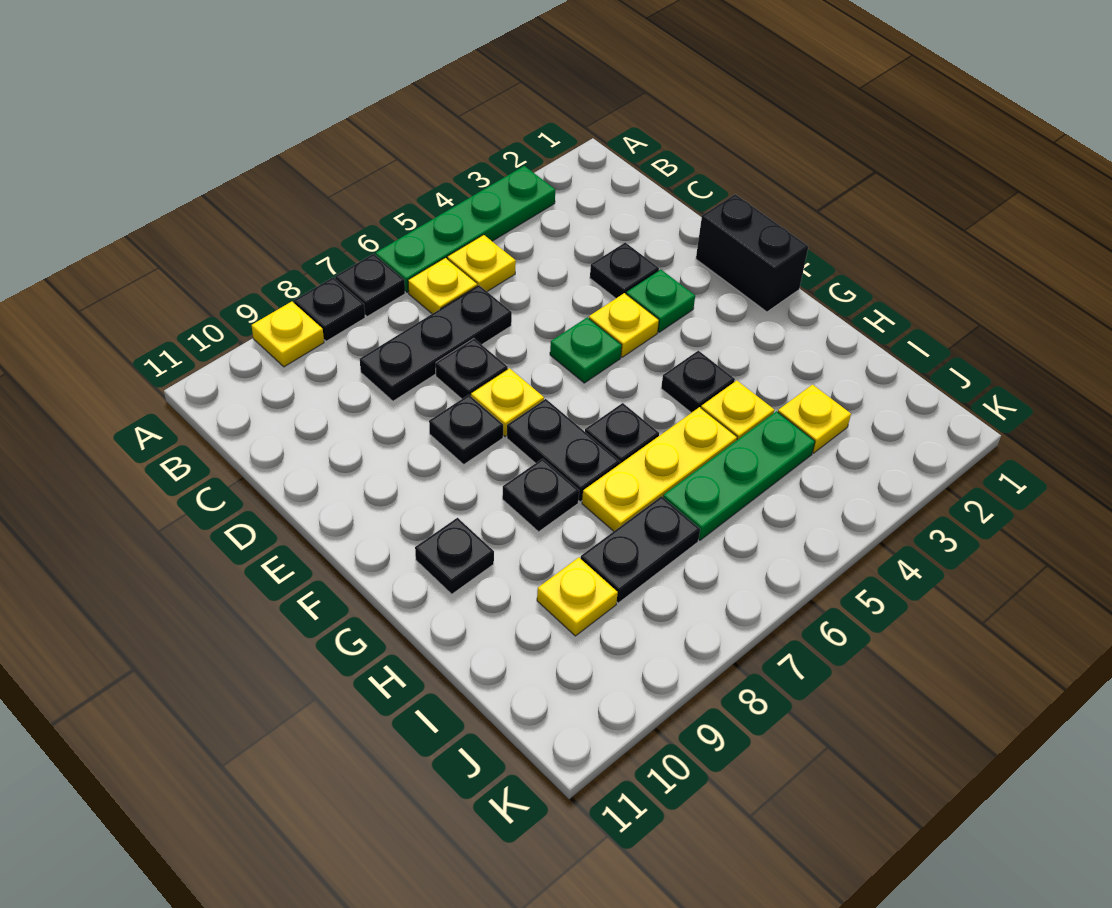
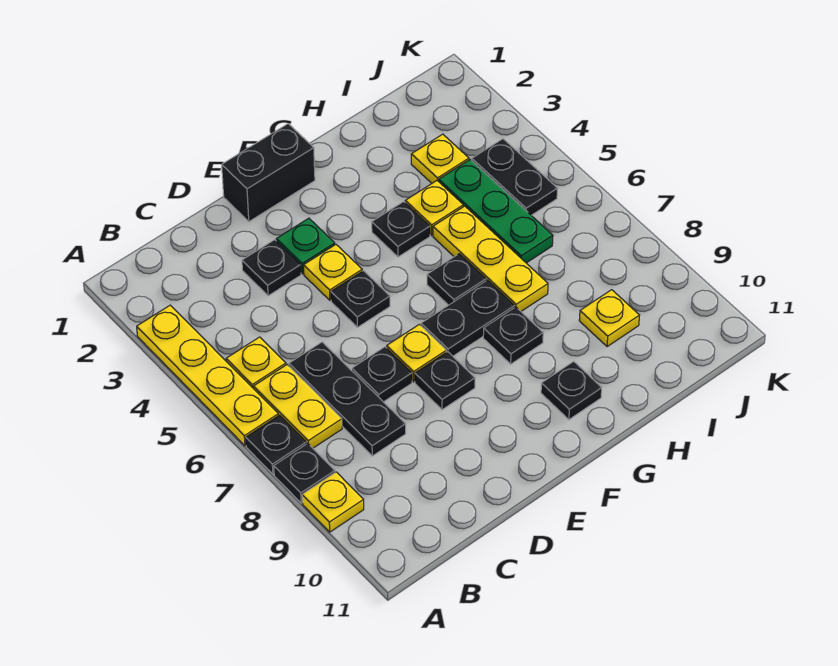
green plate A3:A6 level 1 -> yellow plate A3:A6 level 1
yellow plate B6 level 1 -> yellow plate B6:B7 level 1
green plate E5 level 1 -> black plate E5 level 1
black plate I7:I8 level 1 -> black plate J4:J5 level 1

